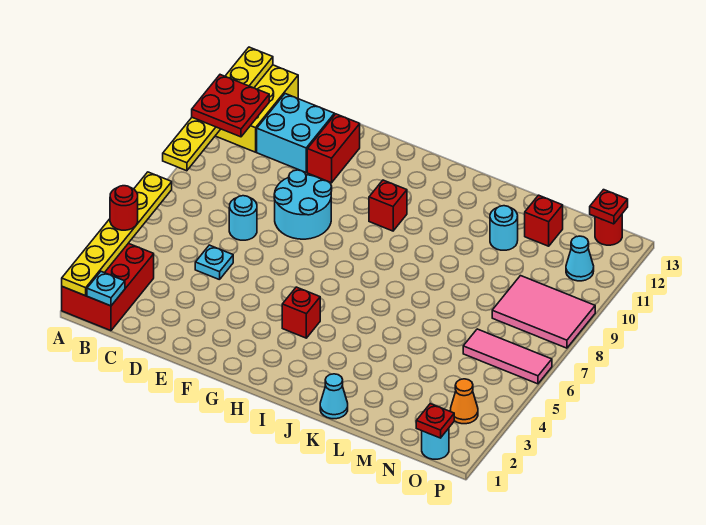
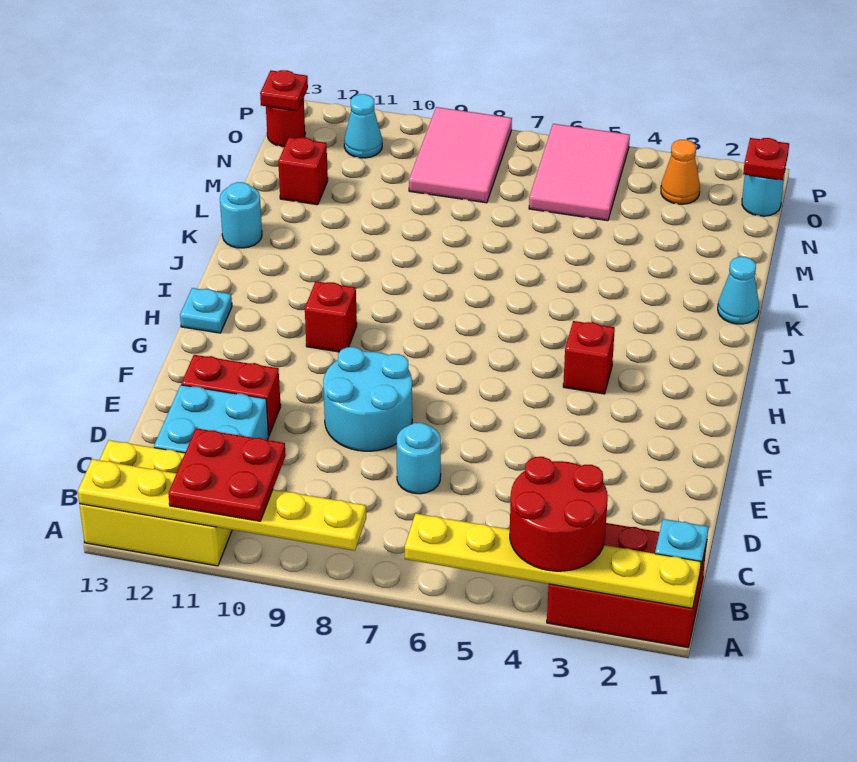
red round brick A4 level 3 -> red round brick A3:B4 level 3
cyan plate D5 level 1 -> cyan plate H13 level 1
cyan round brick L11 level 1 -> cyan round brick K13 level 1
pink tile N6:P6 level 1 -> pink tile N5:P6 level 1

